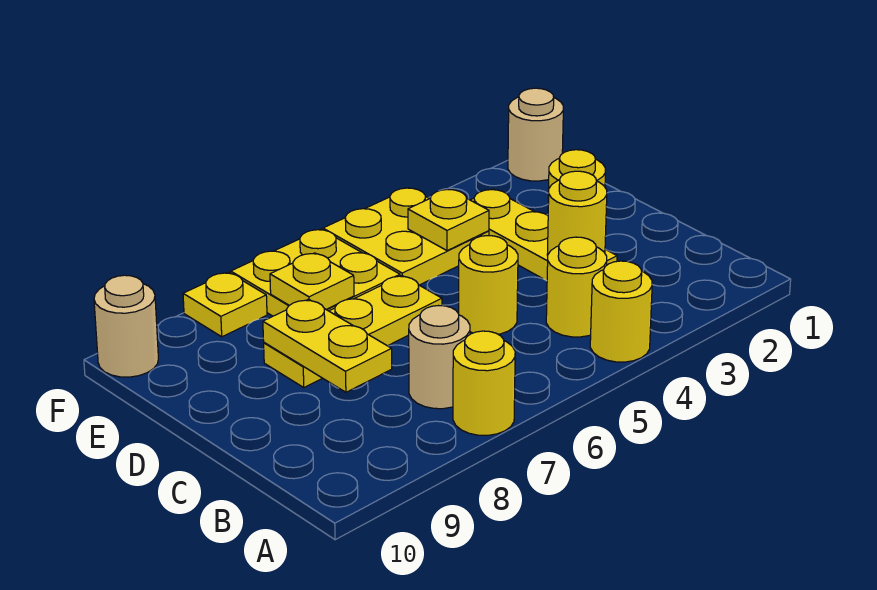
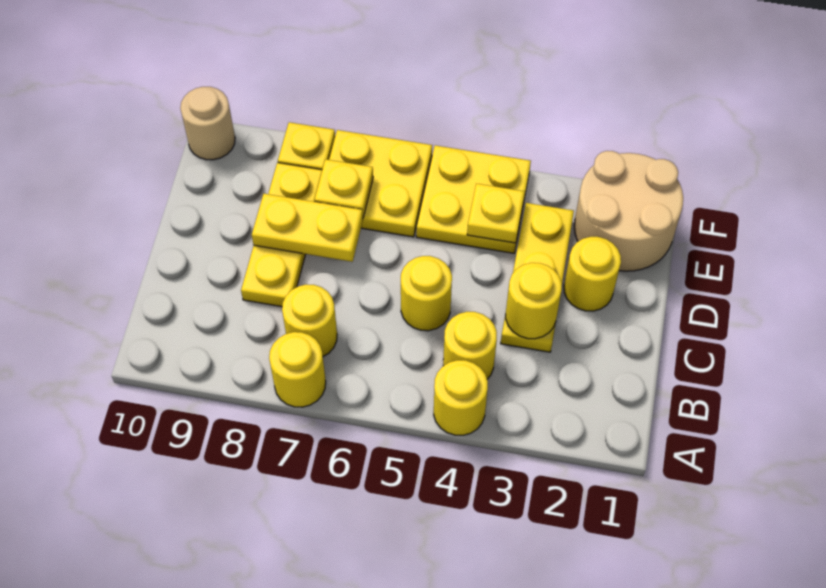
tan round brick B7 level 1 -> yellow round brick B7 level 1
yellow plate C8:D8 level 2 -> yellow plate D7:D8 level 2
yellow plate D6:D8 level 1 -> yellow plate C8:E8 level 1
tan round brick F1 level 1 -> tan round brick E1:F2 level 1

